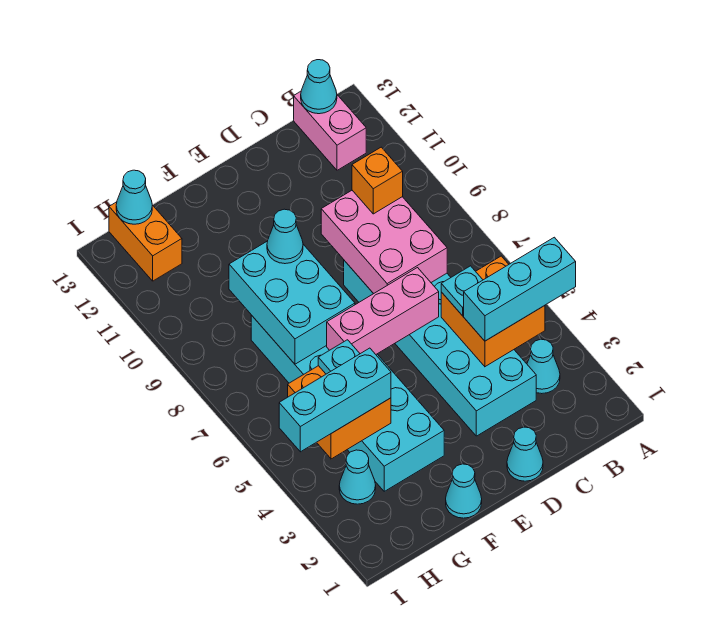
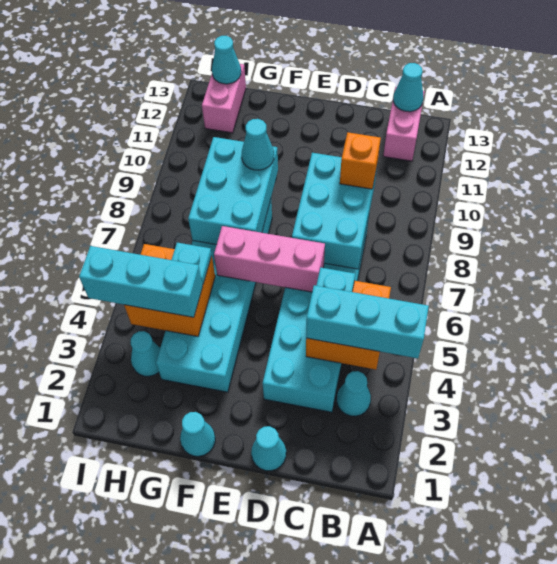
pink brick C7:D9 level 2 -> cyan brick C7:D9 level 2
orange brick H12:H13 level 1 -> pink brick H12:H13 level 1

